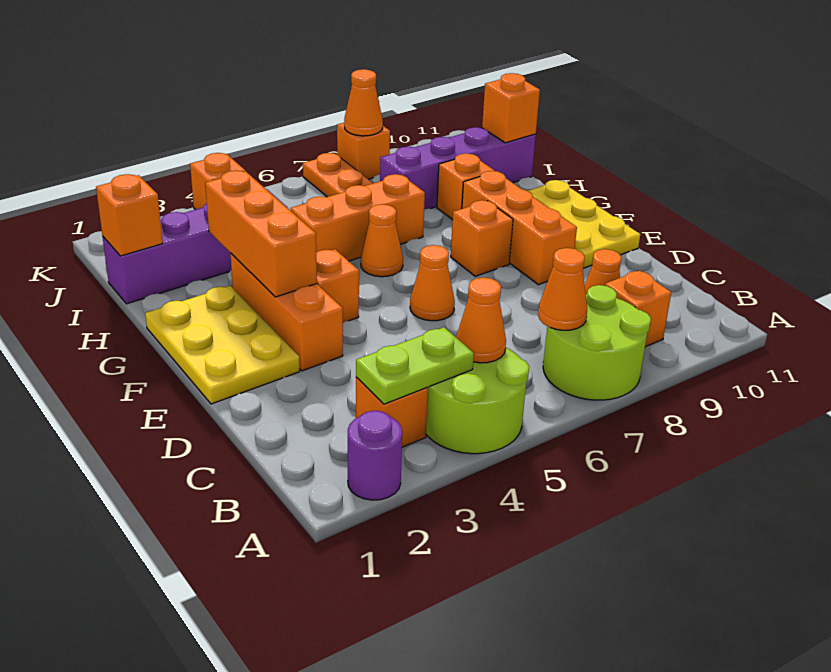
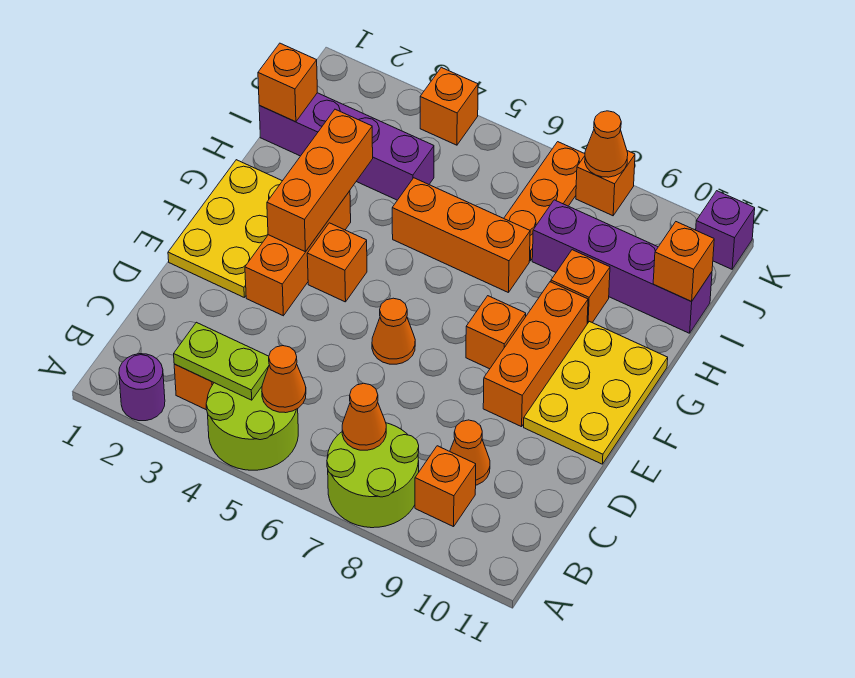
orange cone G6 level 1 -> none
none -> purple brick K11 level 1

